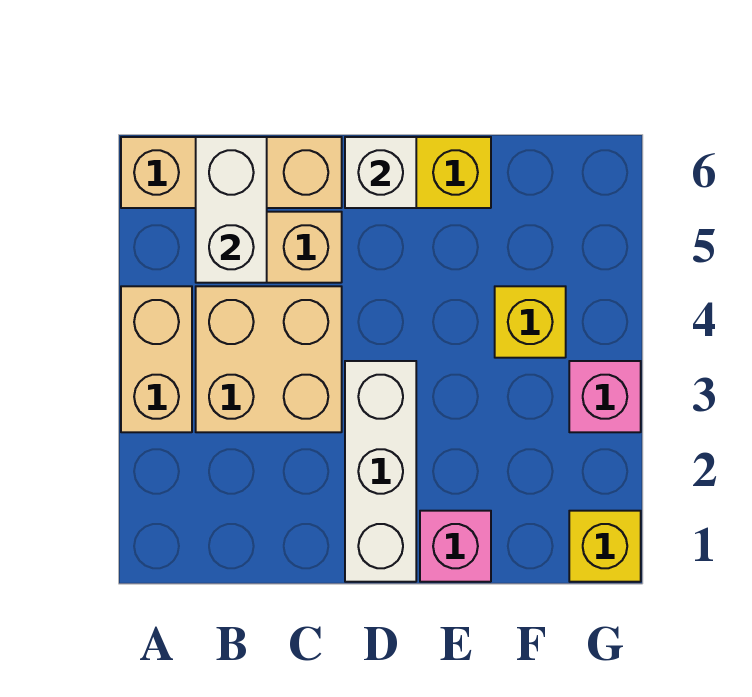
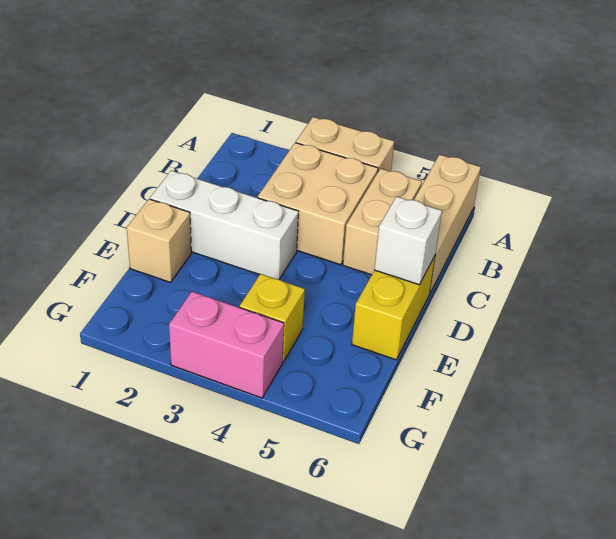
white brick B5:B6 level 2 -> none
pink brick E1 level 1 -> tan brick E1 level 1
yellow brick G1 level 1 -> none
pink brick G3 level 1 -> pink brick G3:G4 level 1

